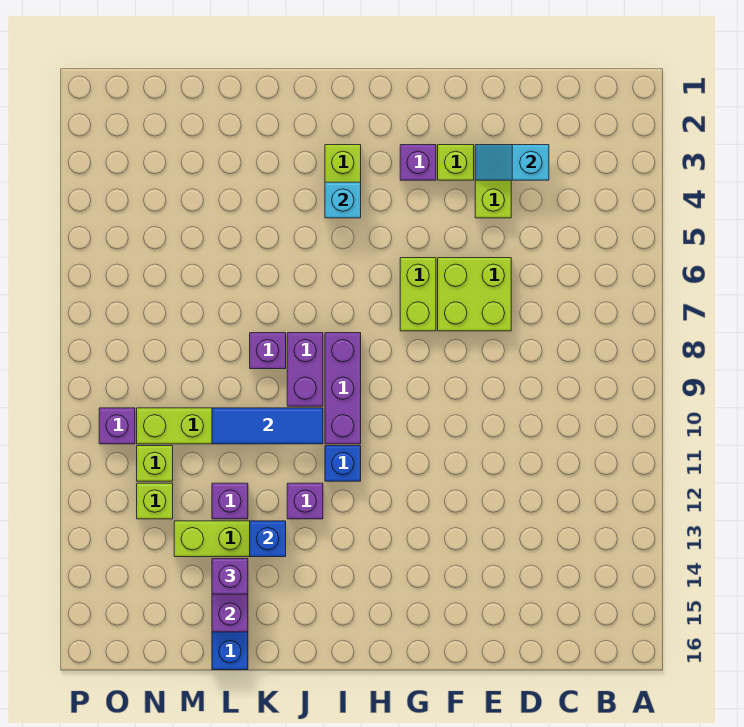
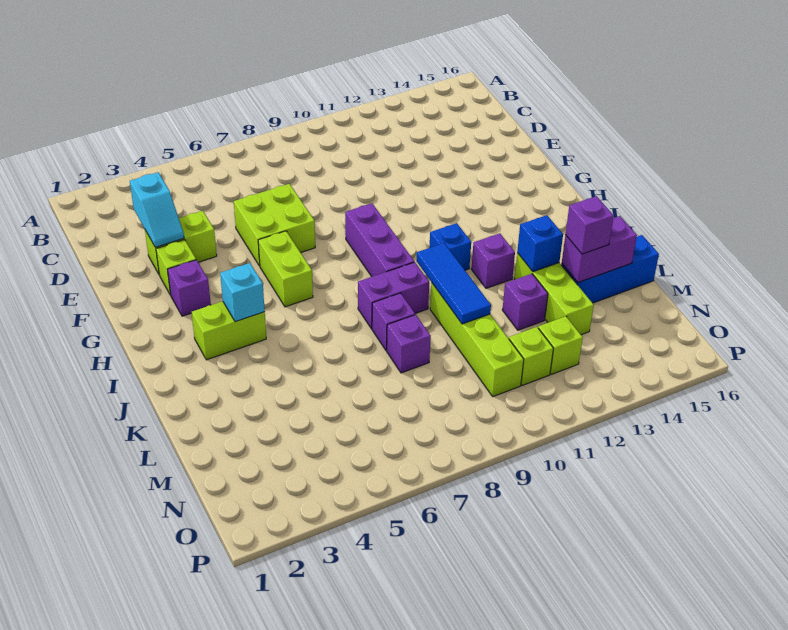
lime brick G6:G7 level 1 -> lime brick G6:H6 level 1
purple brick I8:I10 level 1 -> purple brick G9:I9 level 1
purple brick O10 level 1 -> purple brick L8 level 1

